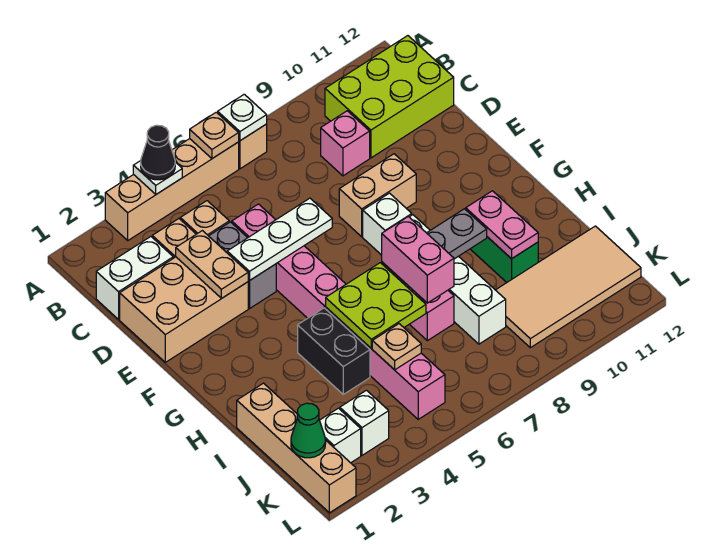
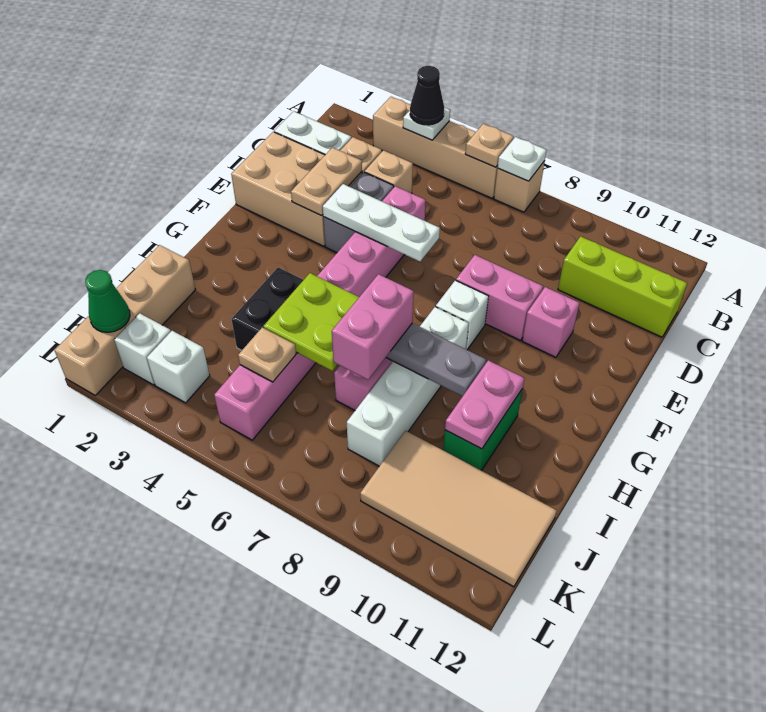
lime brick B10:C12 level 1 -> lime brick C10:C12 level 1
pink brick C9 level 1 -> pink brick E10 level 1
tan brick E8:E9 level 1 -> pink brick E8:E9 level 1

